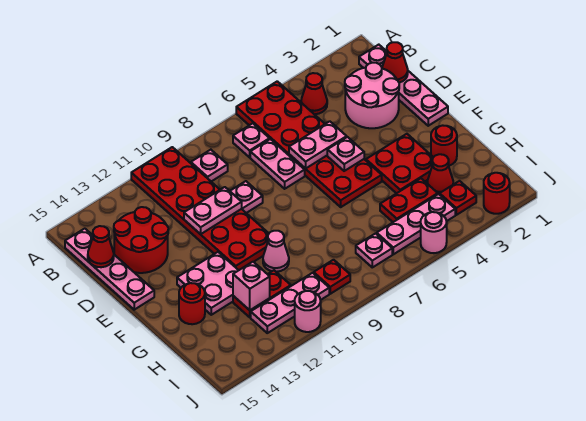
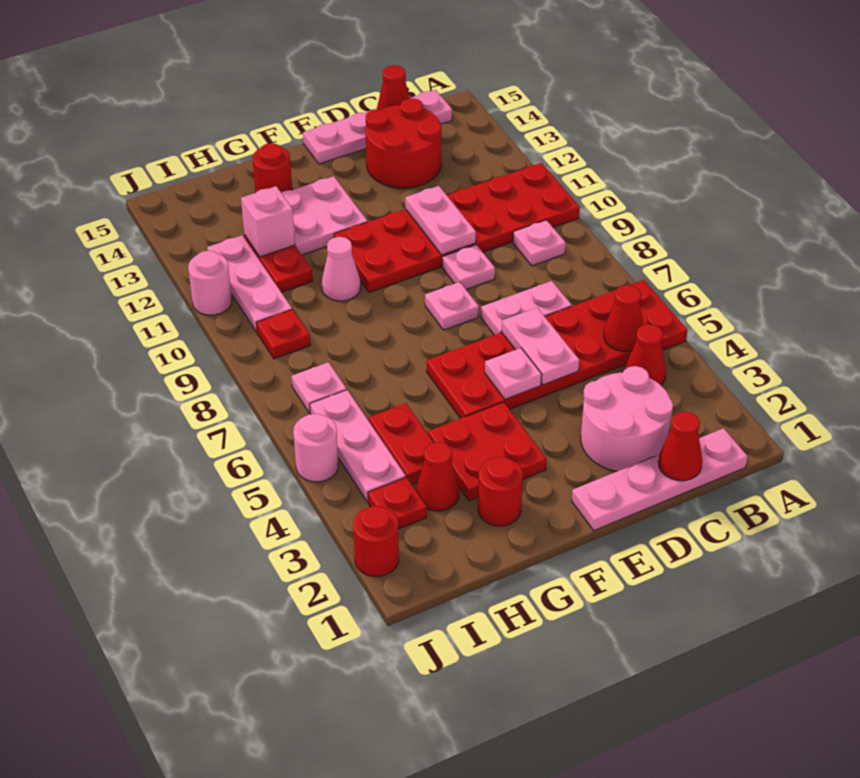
none -> red cone B5 level 2
pink plate B7 level 1 -> pink plate E8 level 1

